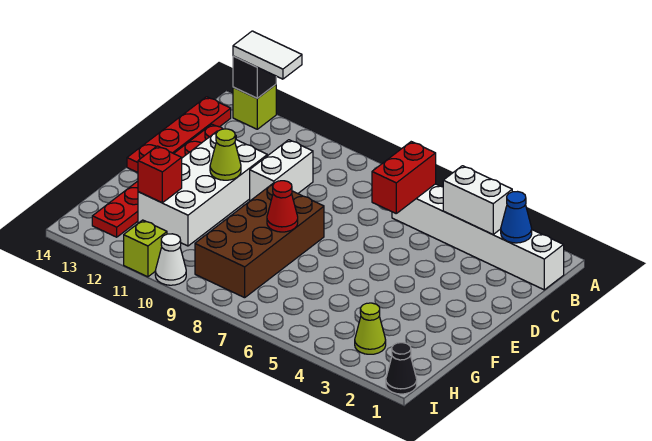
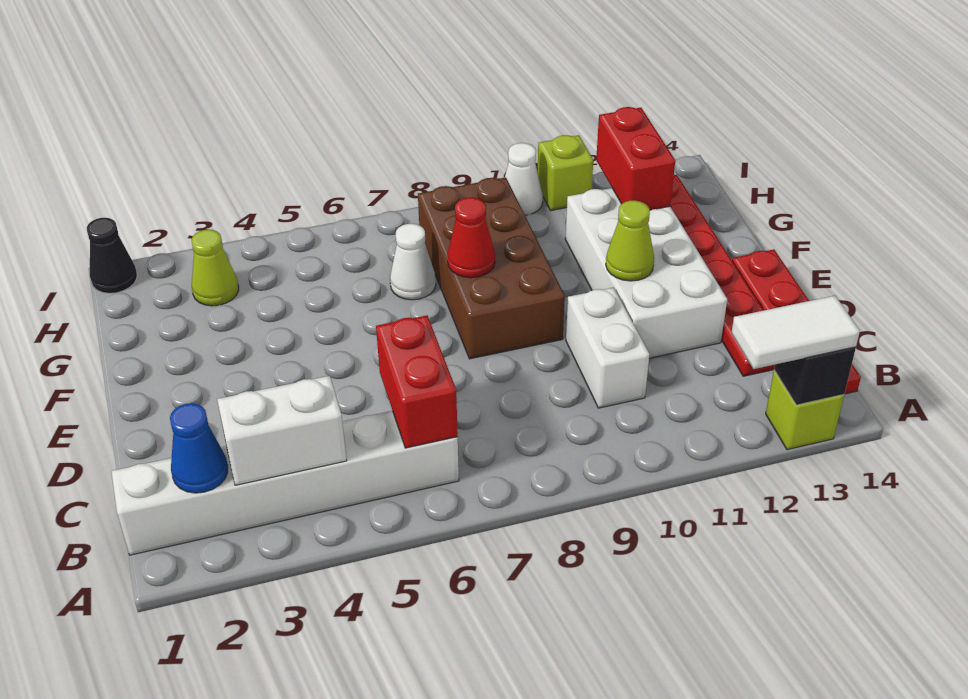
none -> white cone G7 level 1
red brick G12 level 2 -> red brick G12:H12 level 2

